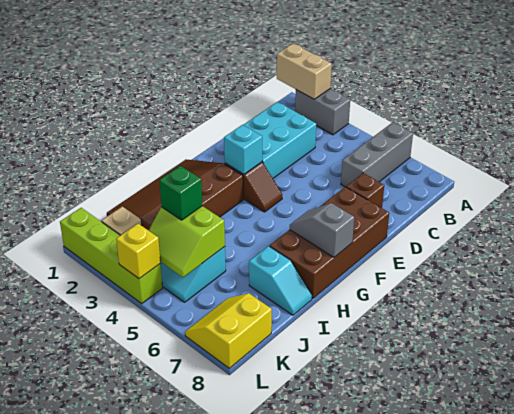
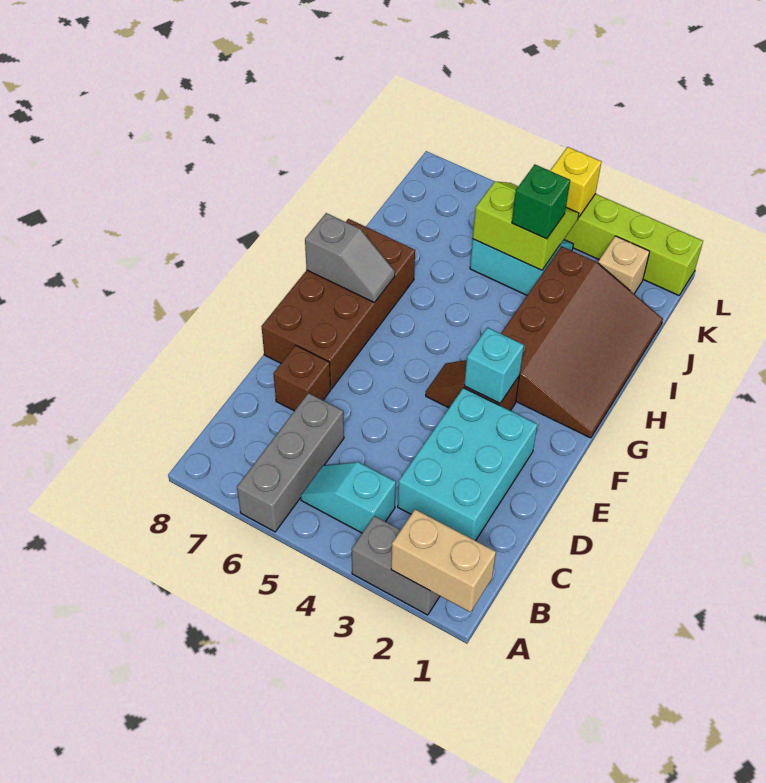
cyan slope I7:I8 level 1 top 7 -> cyan slope B4:B5 level 1 top 4
yellow slope K7:L8 level 1 top 8 -> none

